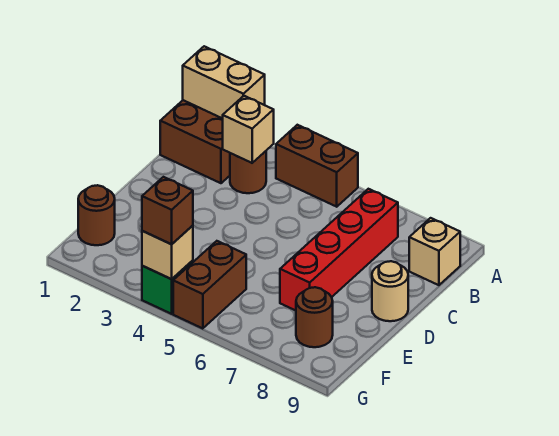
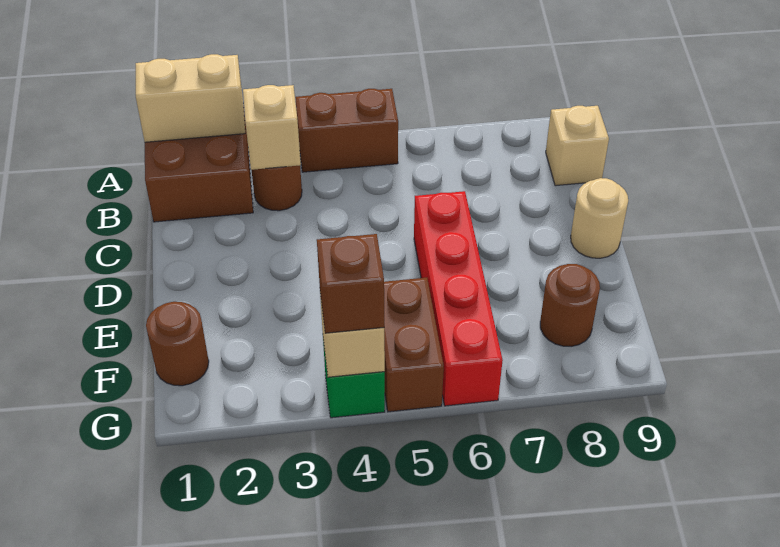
red brick B7:E7 level 1 -> red brick D6:G6 level 1

